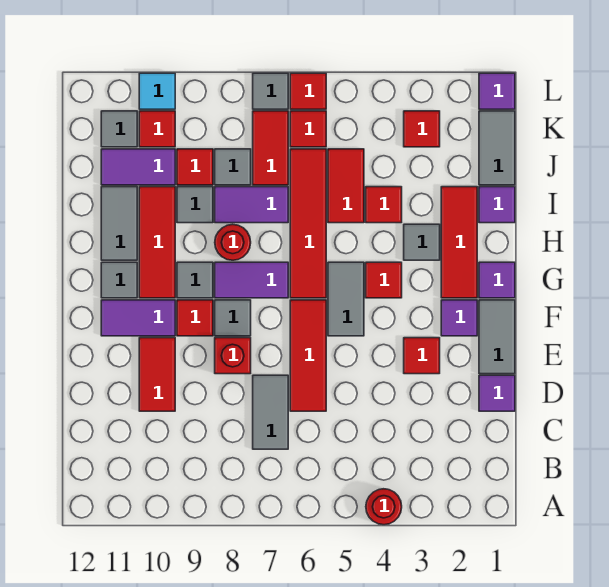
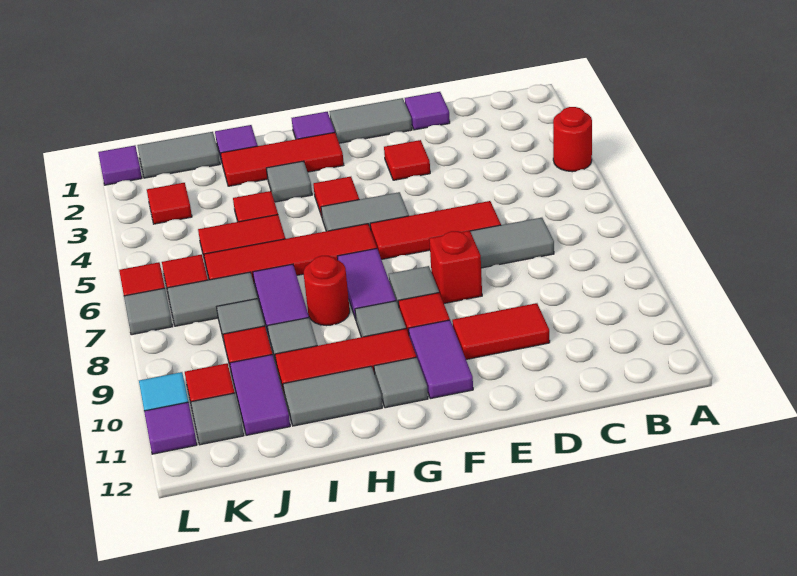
purple tile F2 level 1 -> purple tile L11 level 1
red tile J7:K7 level 1 -> grey tile J7:K7 level 1

